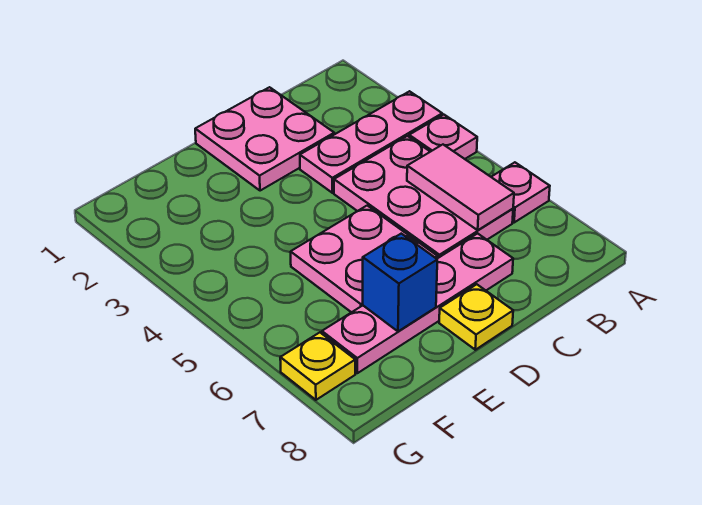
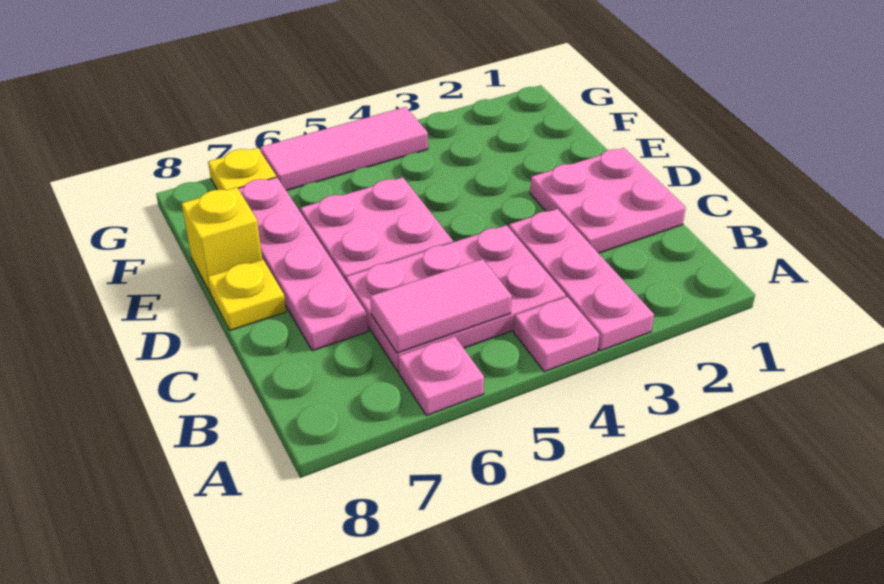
blue brick E7 level 2 -> none
none -> yellow brick E8 level 1
none -> pink tile G4:G6 level 1

